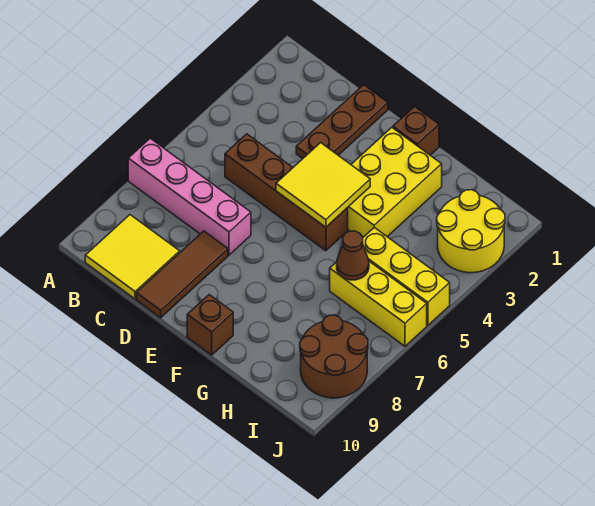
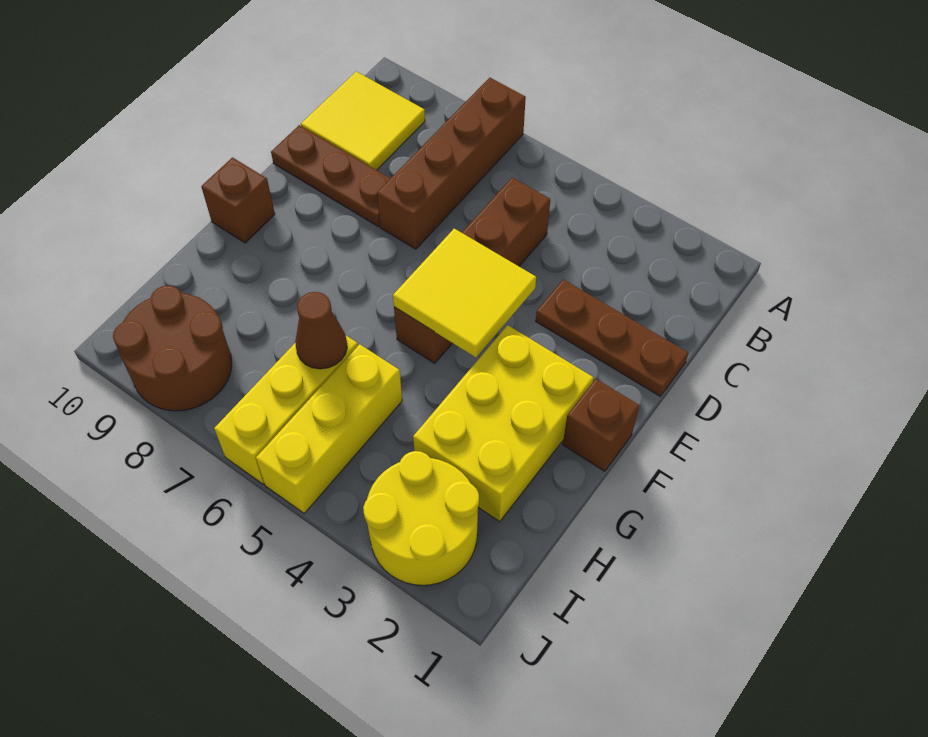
pink brick A7:D7 level 1 -> brown brick A7:D7 level 1
brown tile D8:D10 level 1 -> brown plate D8:D10 level 1
yellow brick F2:G4 level 1 -> yellow brick F2:H3 level 1

